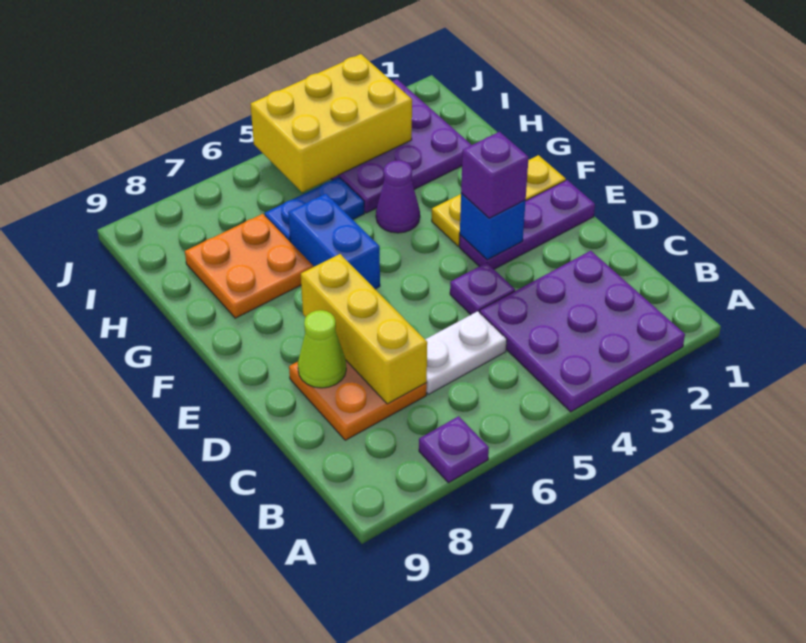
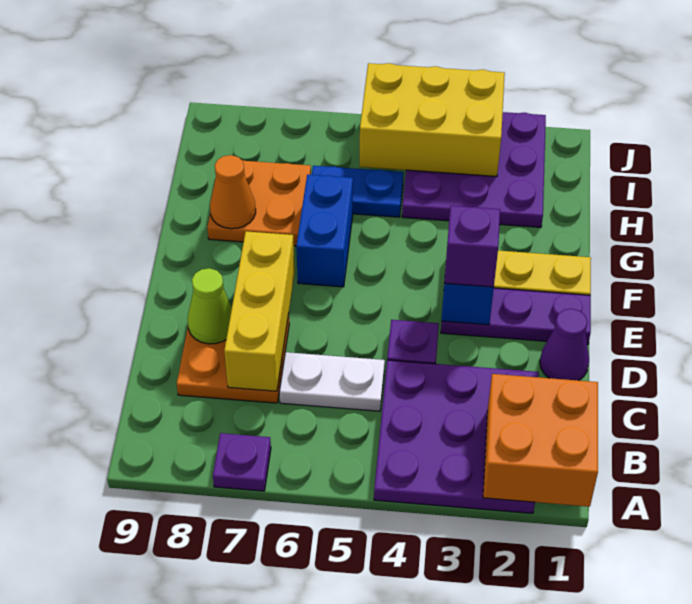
none -> orange brick A1:B2 level 2
purple cone G4 level 1 -> purple cone D1 level 1
none -> orange cone G8 level 2

